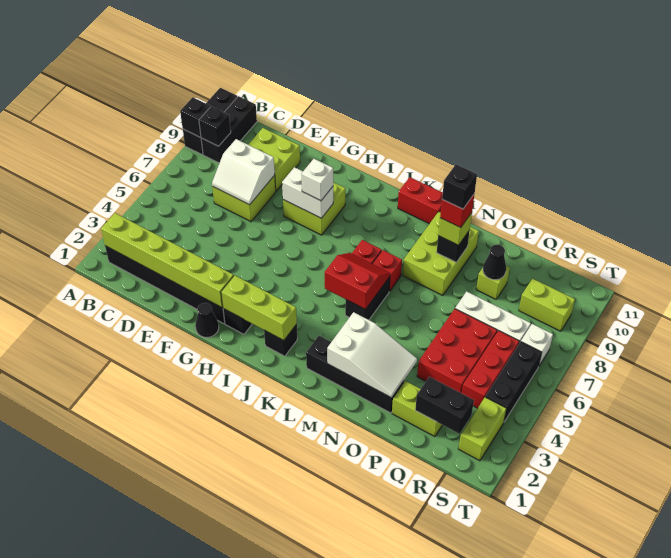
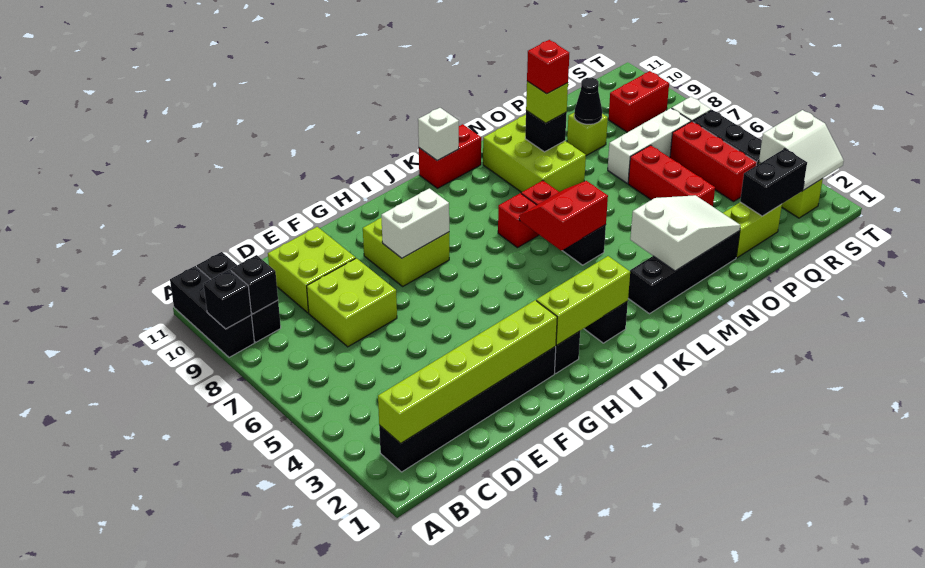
white slope D7:E8 level 2 top 8 -> white slope S2:T3 level 2 top 3
black cone G1 level 1 -> none
white brick H8 level 3 -> white brick K11 level 2
black brick N9 level 5 -> none
red brick P4:Q6 level 1 -> red brick P4:P6 level 1
lime brick R9:S9 level 1 -> red brick R9:S9 level 1

